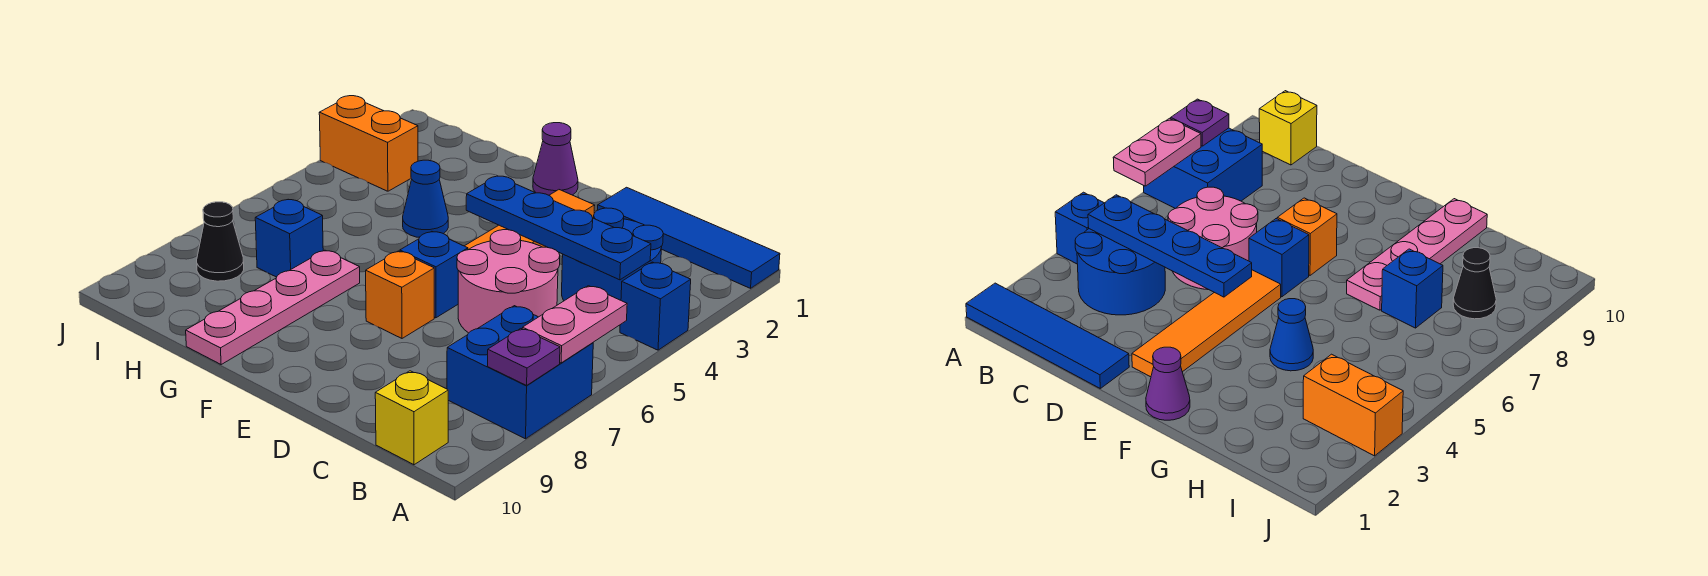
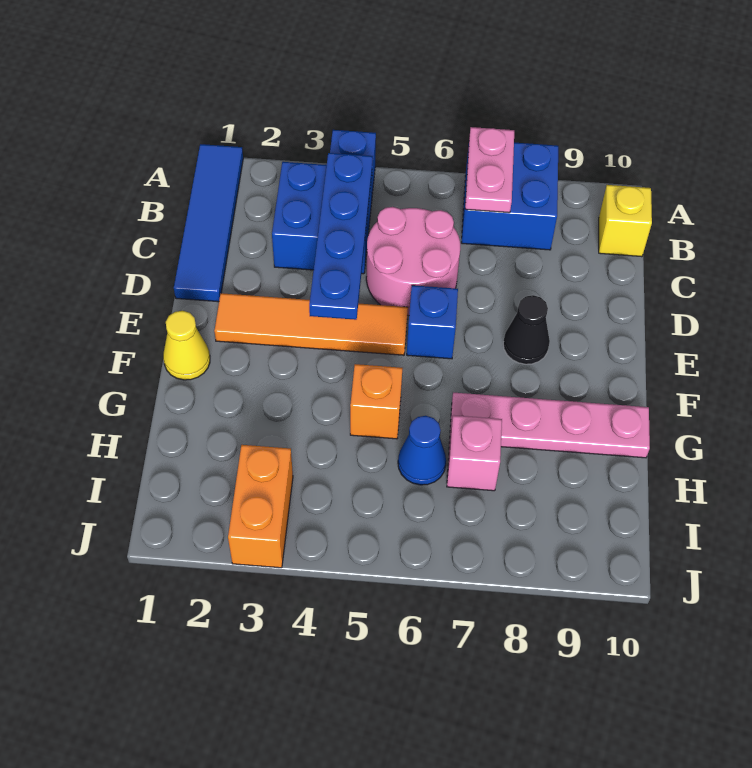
pink plate A6:A7 level 2 -> pink plate A7:B7 level 2
purple plate A8 level 2 -> none
blue round brick B3:C4 level 1 -> blue brick B3:C4 level 1
orange brick E7 level 1 -> orange brick G5 level 1
purple cone F1 level 1 -> yellow cone F1 level 1
blue cone G4 level 1 -> blue cone H6 level 1
blue brick H7 level 1 -> pink brick H7 level 1
black cone I8 level 1 -> black cone E8 level 1

